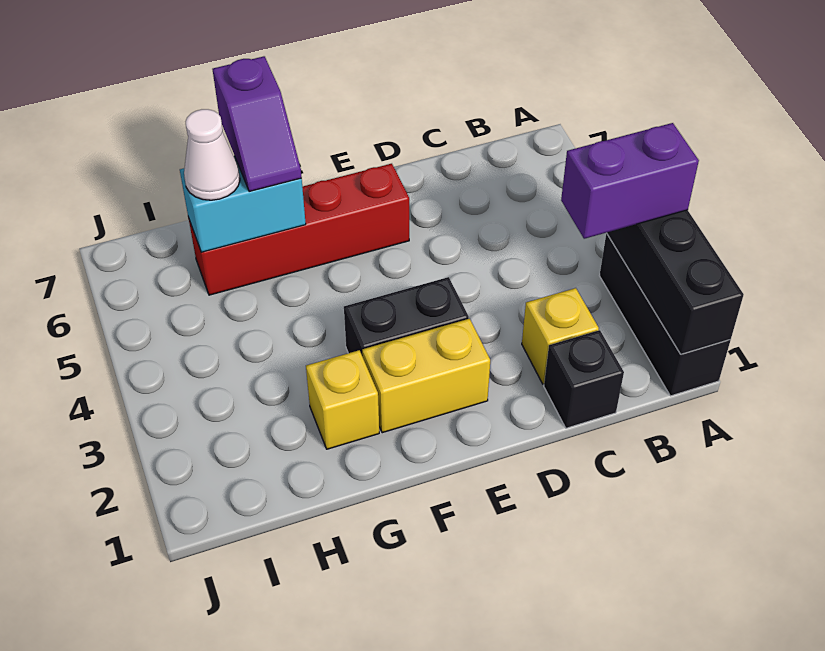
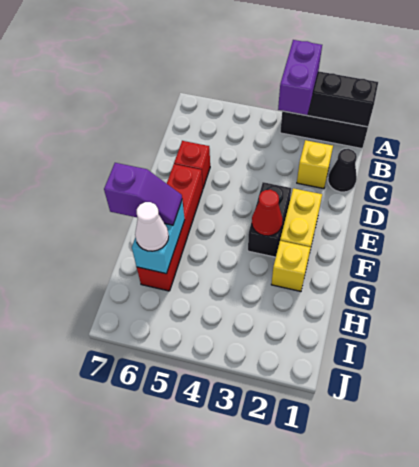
black brick C1 level 1 -> black cone C1 level 1
none -> red brick D6 level 1
none -> red cone F3 level 2

